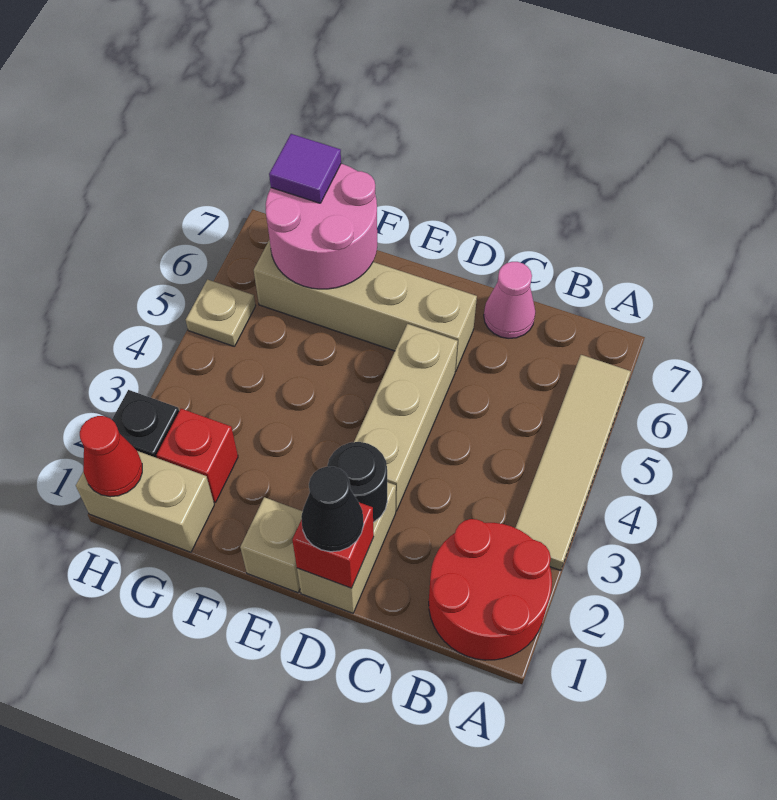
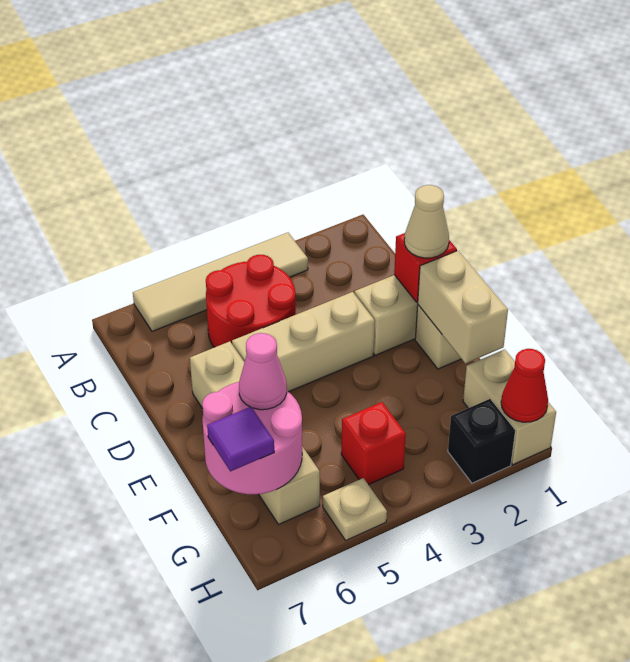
red round brick A1:B2 level 1 -> red round brick B4:C5 level 1
pink cone C7 level 1 -> pink cone F6 level 3
black cone D1 level 3 -> tan cone D1 level 3
black round brick D2 level 2 -> none
none -> tan brick E1:F1 level 2
red brick G2 level 1 -> red brick G4 level 1

